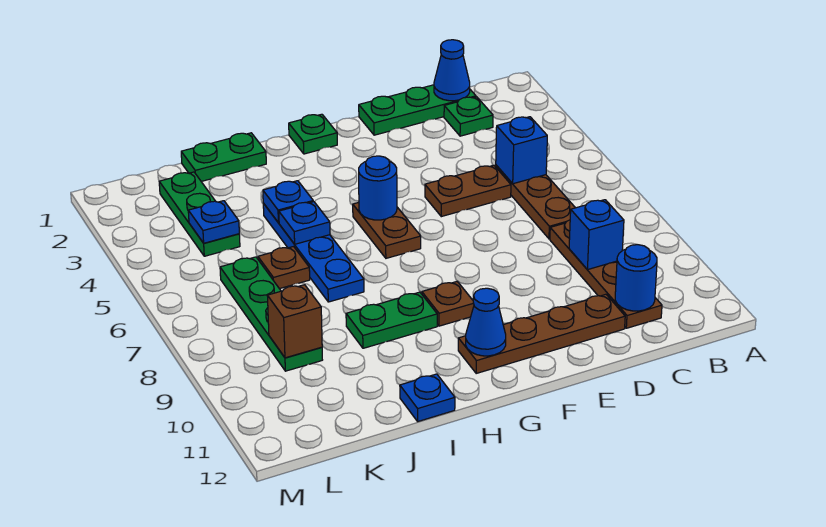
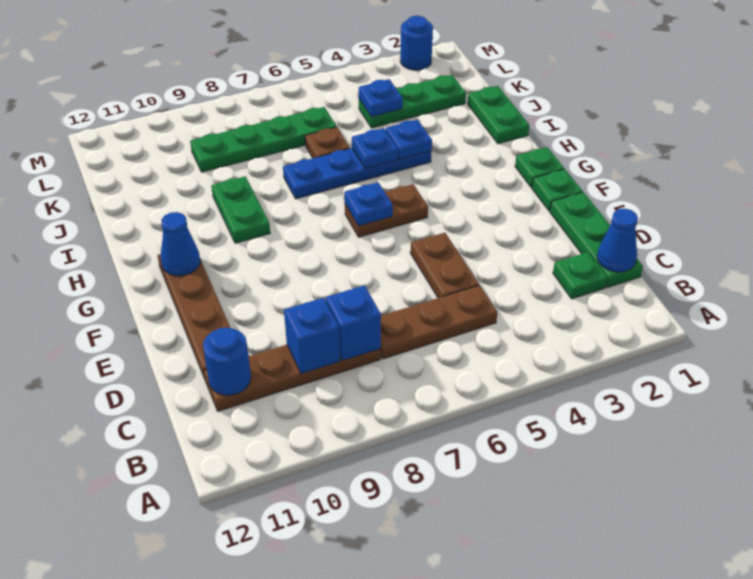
blue brick C5 level 2 -> blue brick C8 level 2
none -> green plate F1 level 1
blue round brick G5 level 2 -> blue round brick M2 level 1
brown plate G9 level 1 -> none
blue plate I12 level 1 -> blue plate G6 level 2
brown brick K9 level 2 -> none

